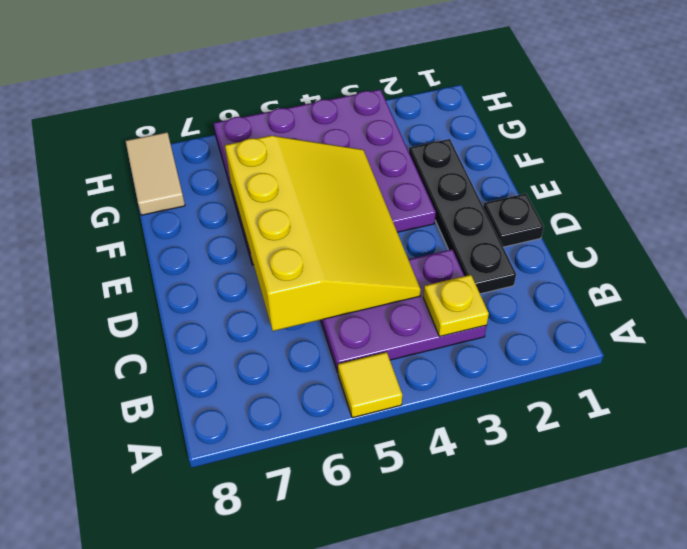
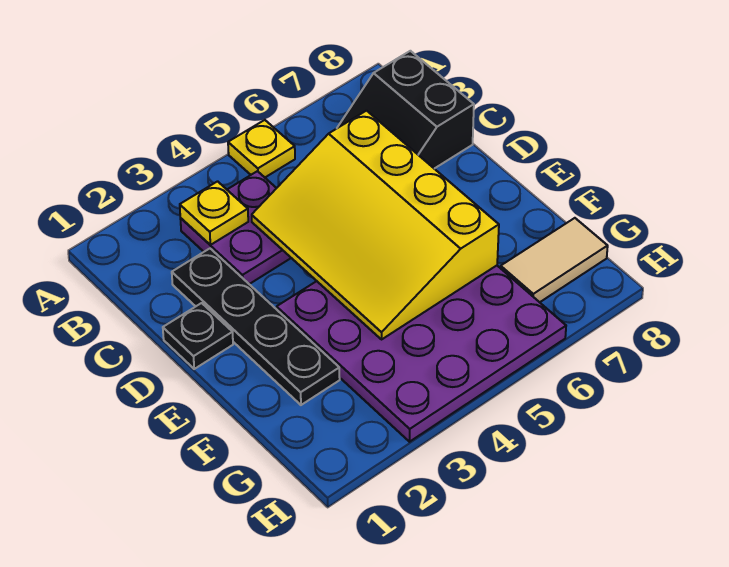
yellow tile A5 level 1 -> yellow plate A5 level 1
purple plate B3:C5 level 1 -> purple plate B3:C4 level 1
none -> black slope B7:C8 level 1 top 8
tan tile G8:H8 level 1 -> tan tile G7:G8 level 1

